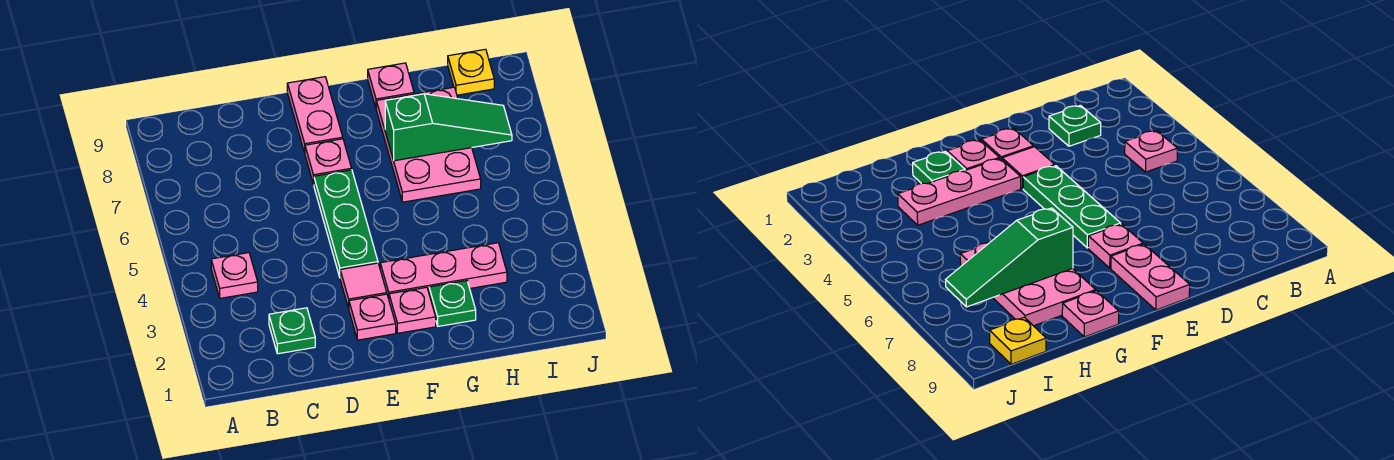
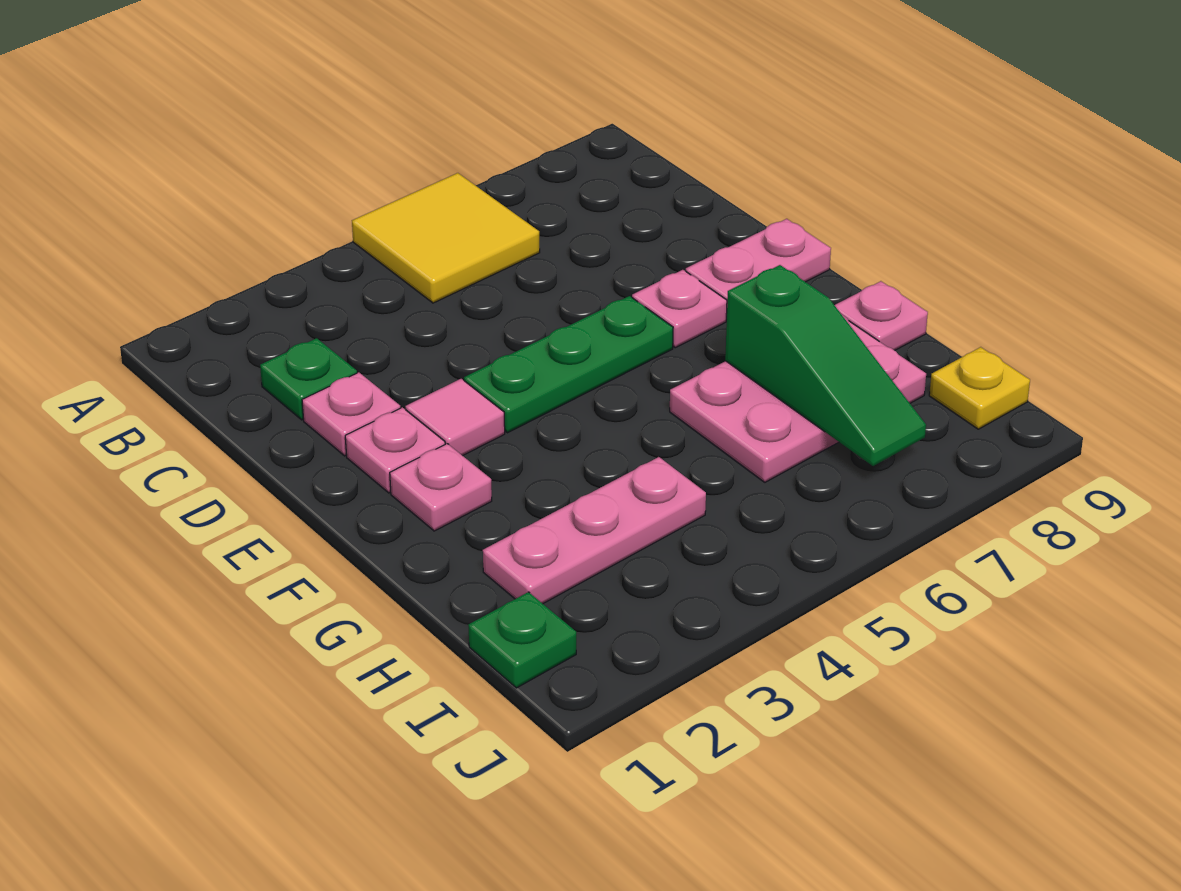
none -> yellow tile A5:B6 level 1
pink plate B4 level 1 -> pink plate D2 level 1
pink plate F3:H3 level 1 -> pink plate H2:H4 level 1
green plate G2 level 1 -> green plate I1 level 1

